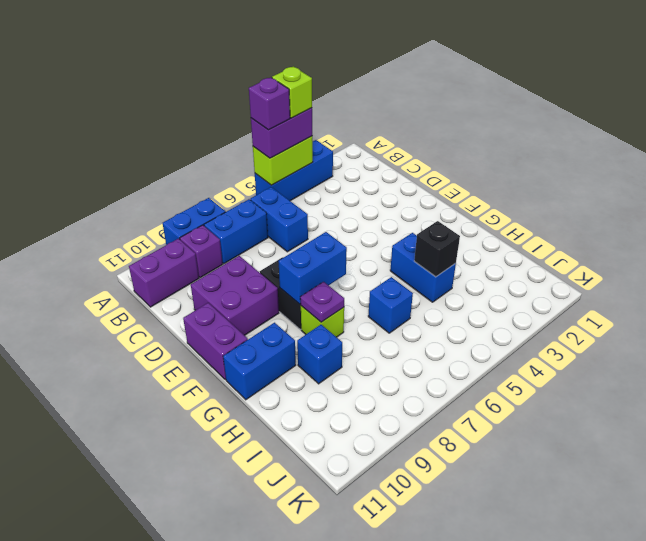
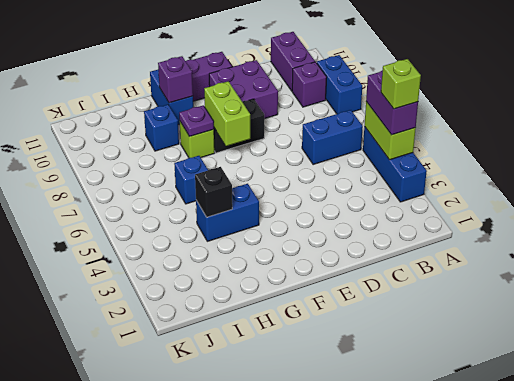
purple brick A5 level 4 -> purple brick G10 level 2
blue brick B7:B8 level 1 -> none
blue brick F7:F8 level 2 -> lime brick F7:F8 level 2

